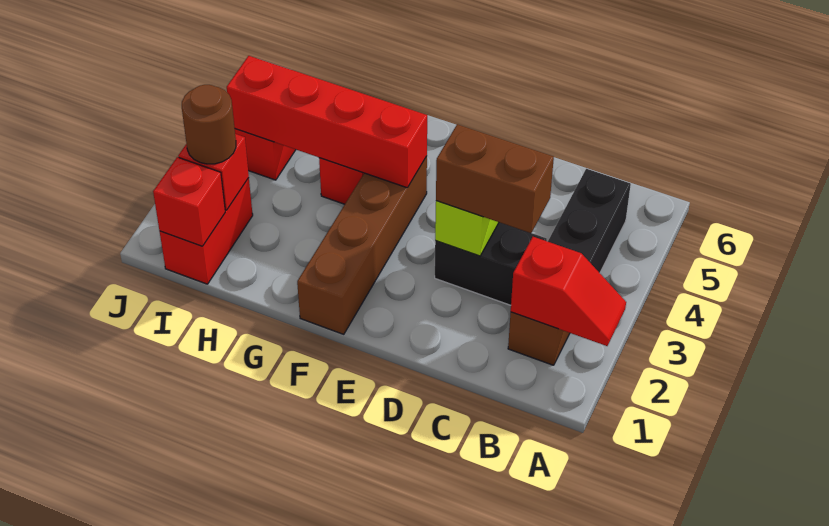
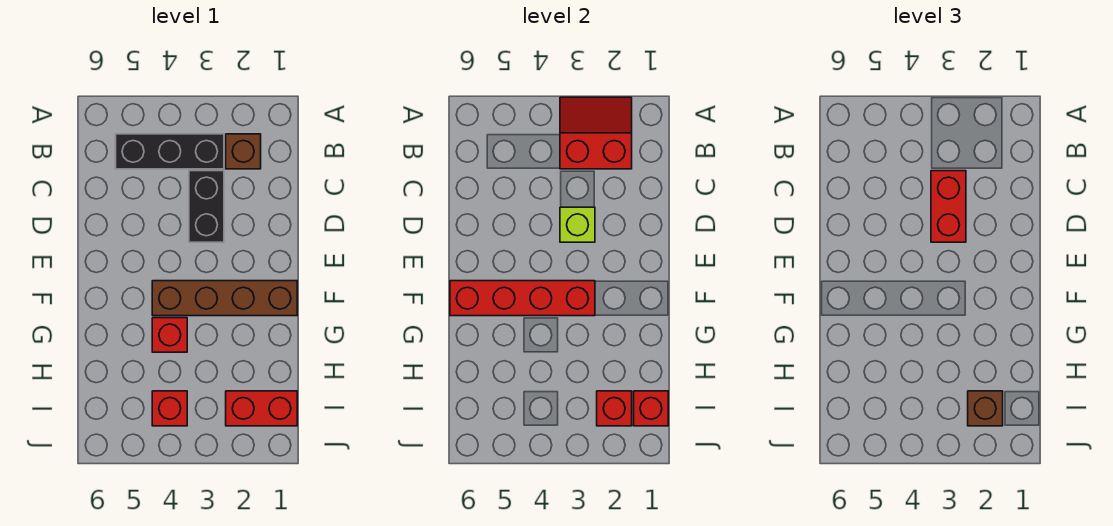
red slope A2:B2 level 2 top B -> red slope A2:B3 level 2 top B
brown brick C3:D3 level 3 -> red brick C3:D3 level 3
red brick F4:I4 level 2 -> red brick F3:F6 level 2
brown round brick I2 level 3 -> brown brick I2 level 3

